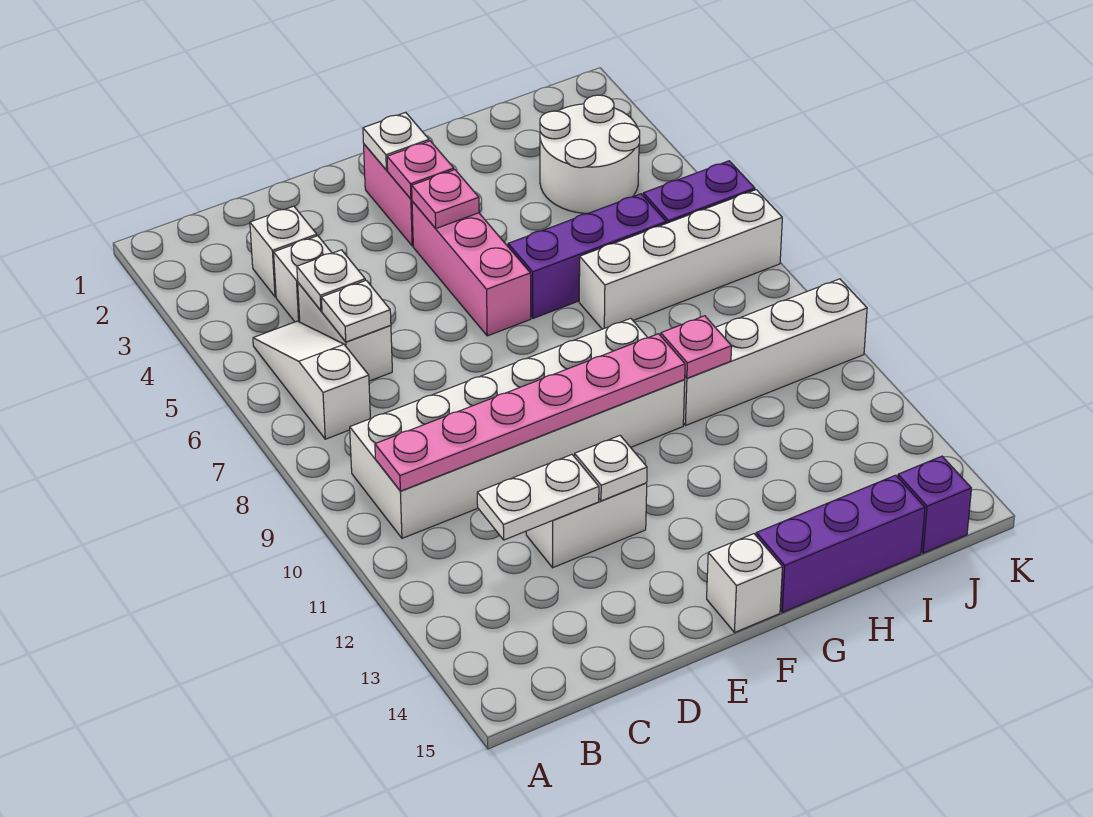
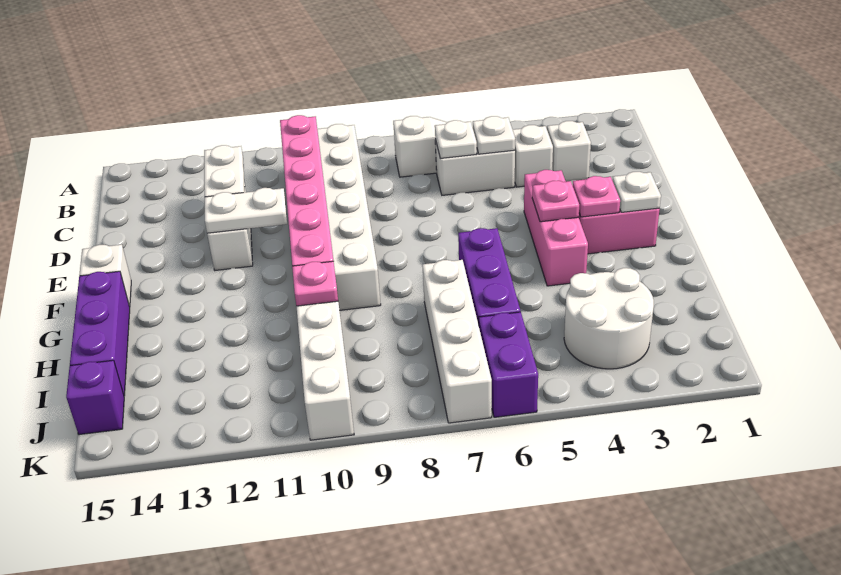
white plate E12 level 2 -> white plate E11:E12 level 2
pink brick F4:F6 level 1 -> pink brick E4:G4 level 1

